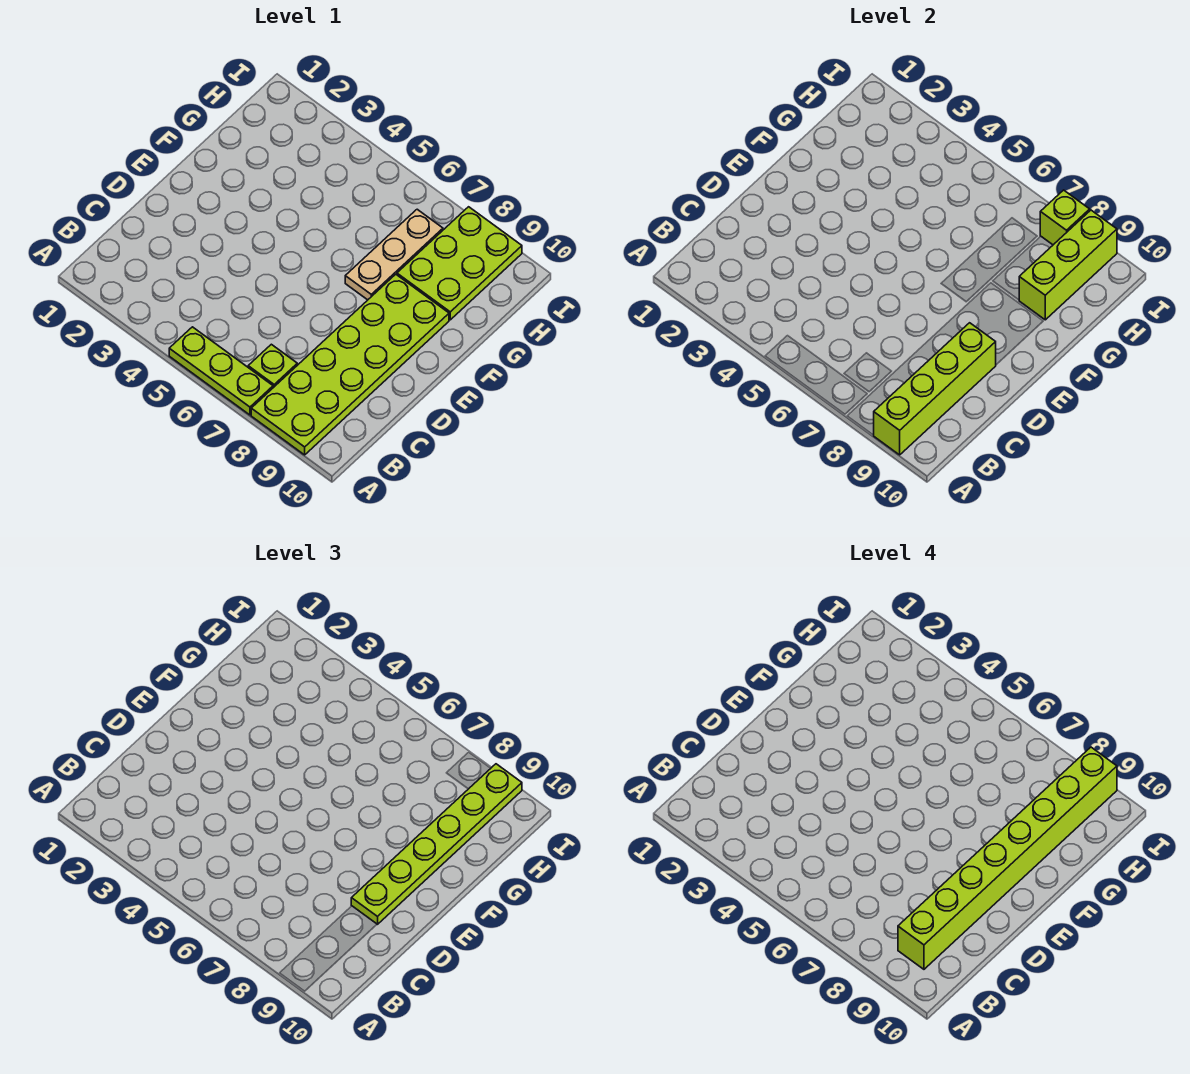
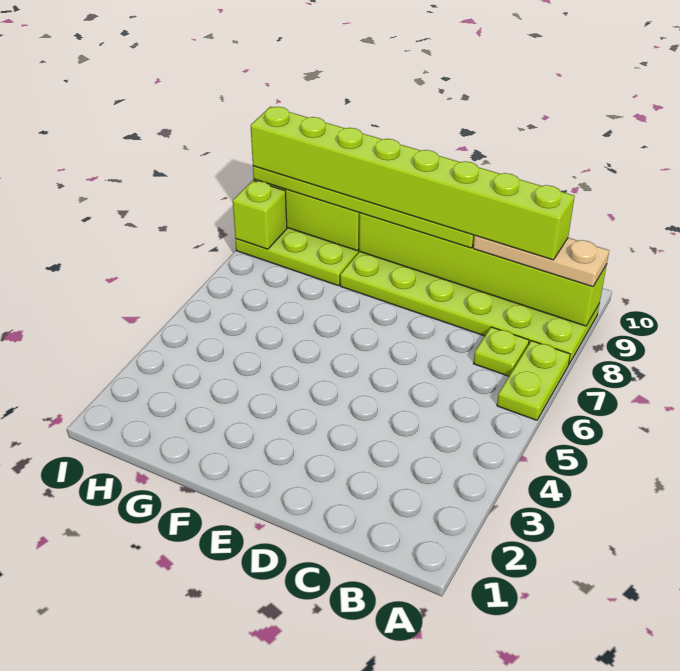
lime plate A5:A7 level 1 -> lime plate A6:A7 level 1
lime brick A9:D9 level 2 -> lime brick A9:F9 level 2
tan plate F7:H7 level 1 -> tan plate A9:C9 level 3

